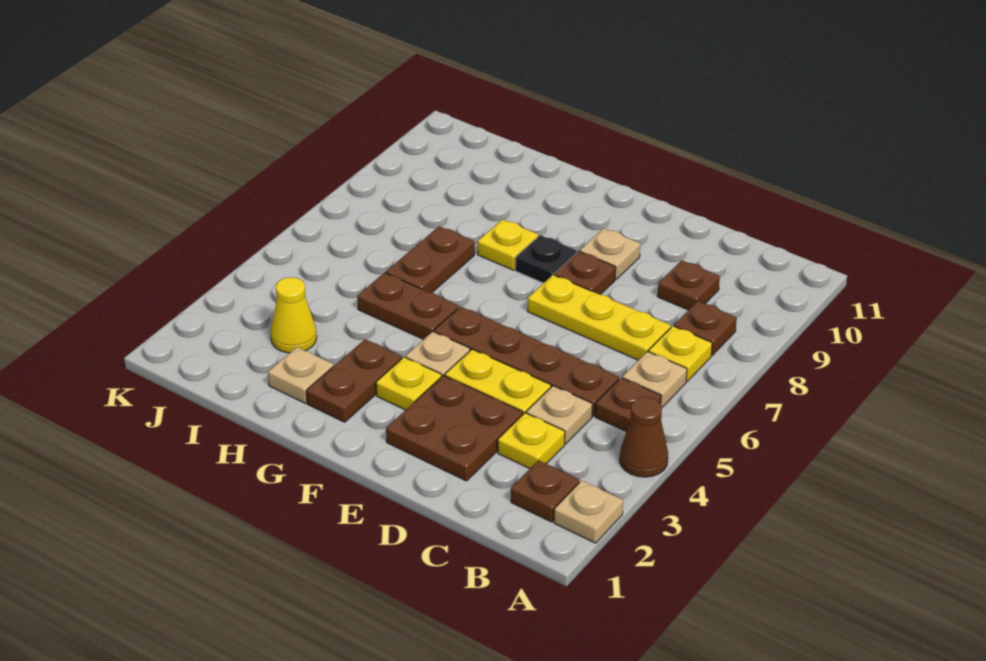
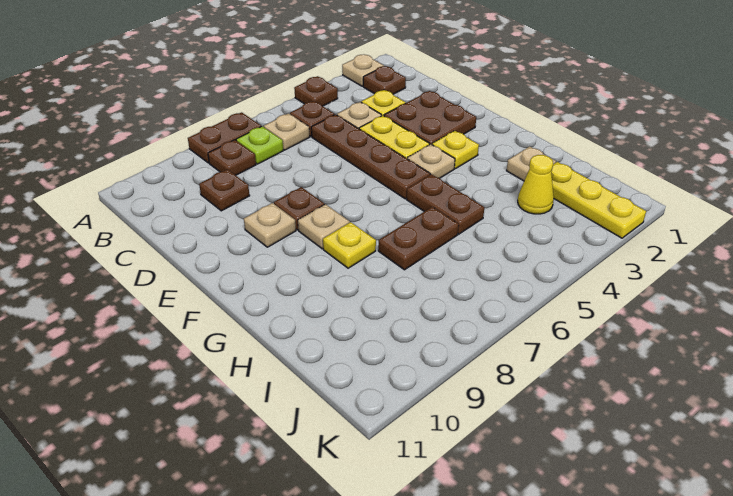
brown cone A4 level 1 -> brown plate A4 level 1
yellow plate B7 level 1 -> lime plate B7 level 1
yellow plate C7:E7 level 1 -> yellow plate I2:K2 level 1
black plate F8 level 1 -> tan plate F8 level 1
brown plate G2:G3 level 1 -> brown plate A7:A8 level 1

